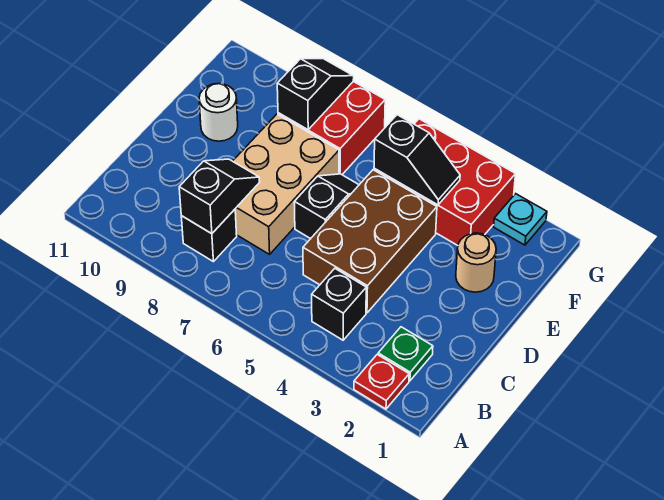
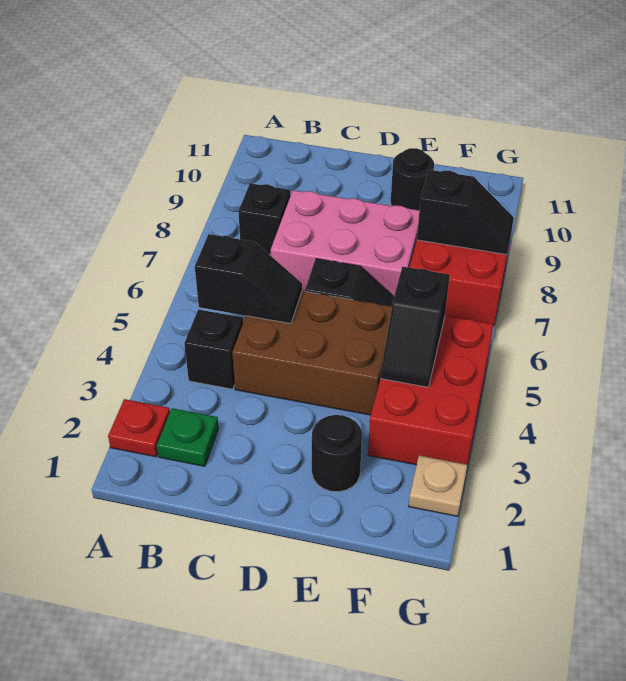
black slope B8:C8 level 2 top B -> black slope B5:C5 level 2 top B
tan brick C7:E8 level 1 -> pink brick C7:E8 level 1
tan round brick E2 level 1 -> black round brick E2 level 1
white round brick E10 level 1 -> black round brick E10 level 1
cyan plate G2 level 1 -> tan plate G2 level 1

